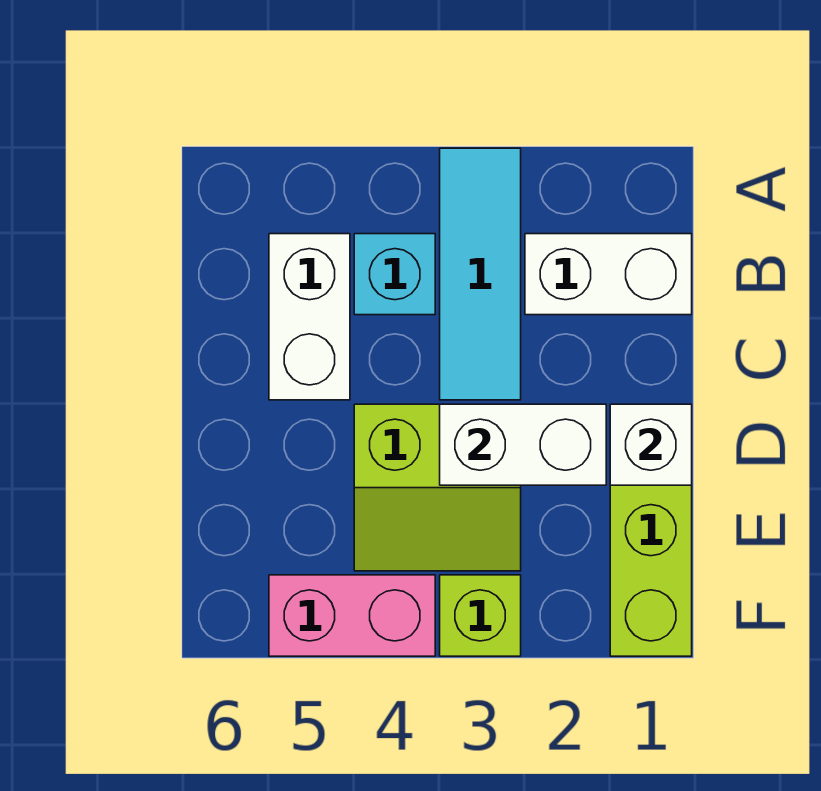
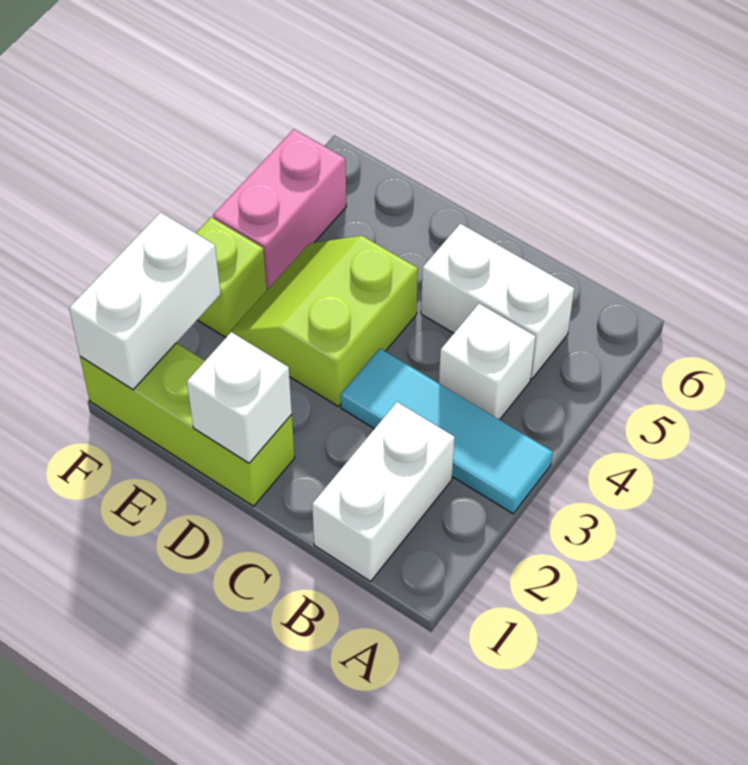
cyan brick B4 level 1 -> white brick B4 level 1
white brick D2:D3 level 2 -> white brick F1:F2 level 2

